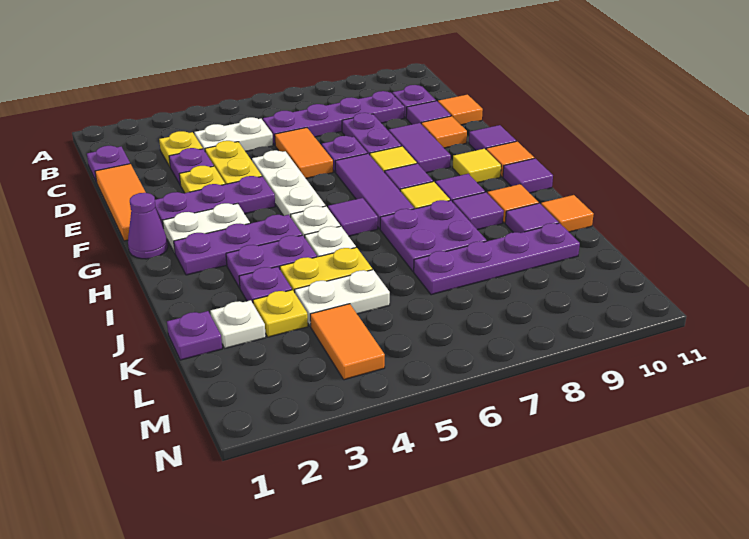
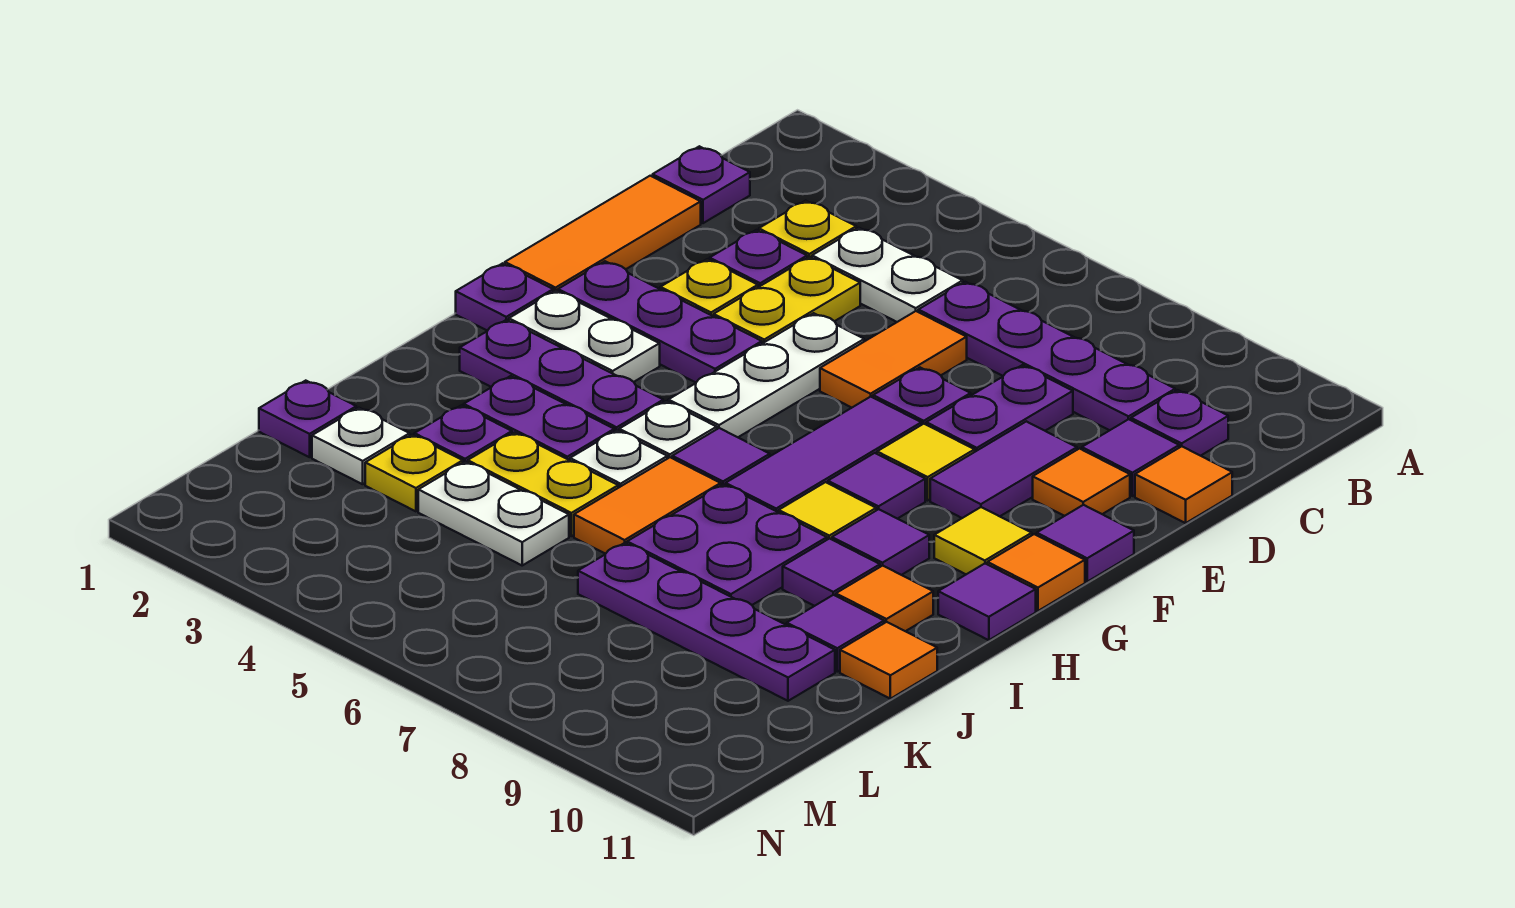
purple cone G1 level 1 -> purple plate G1 level 1
orange tile L4:M4 level 1 -> orange tile I6:J6 level 1

